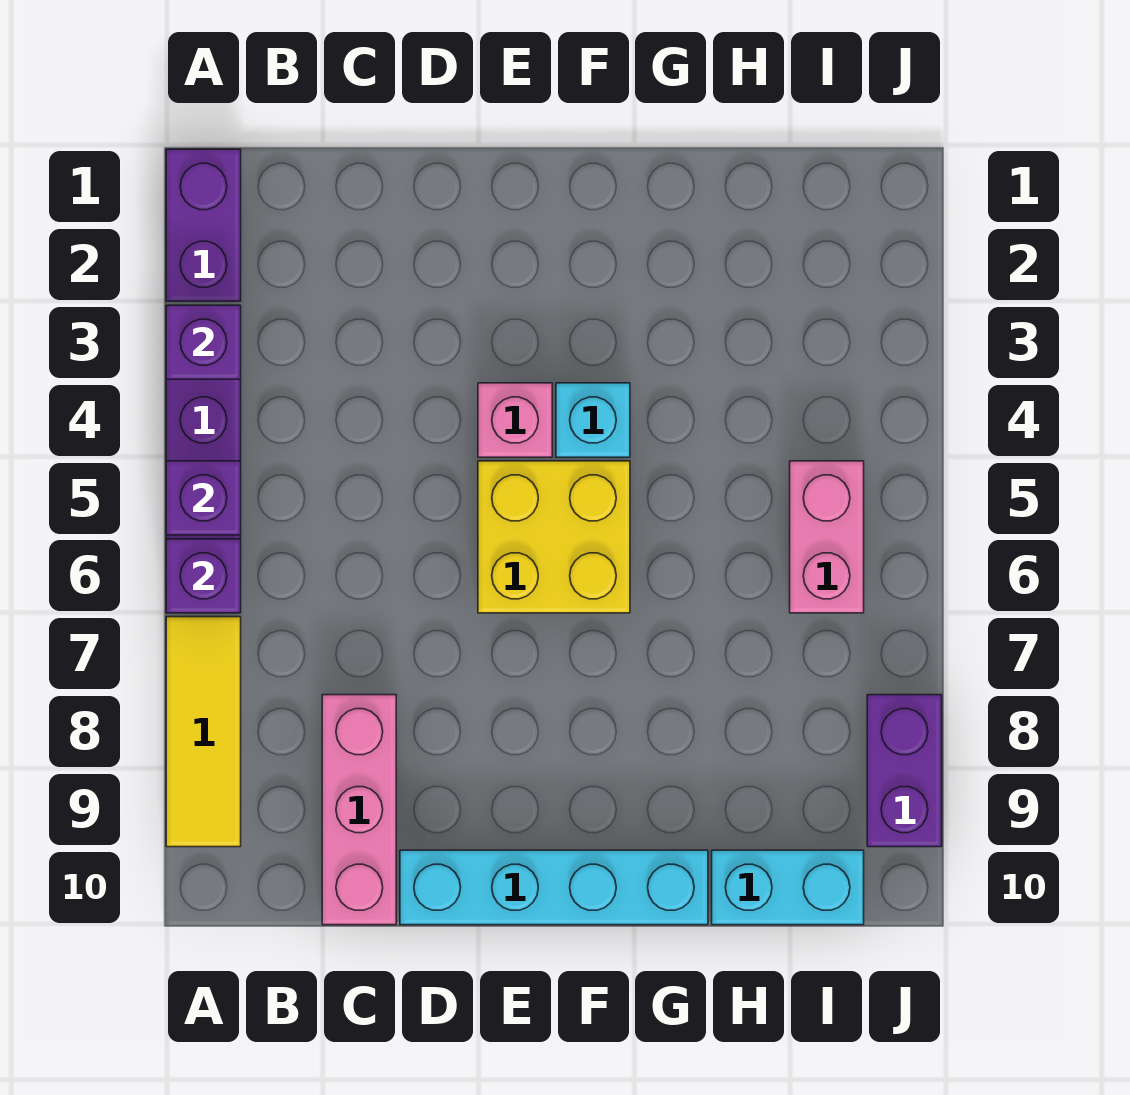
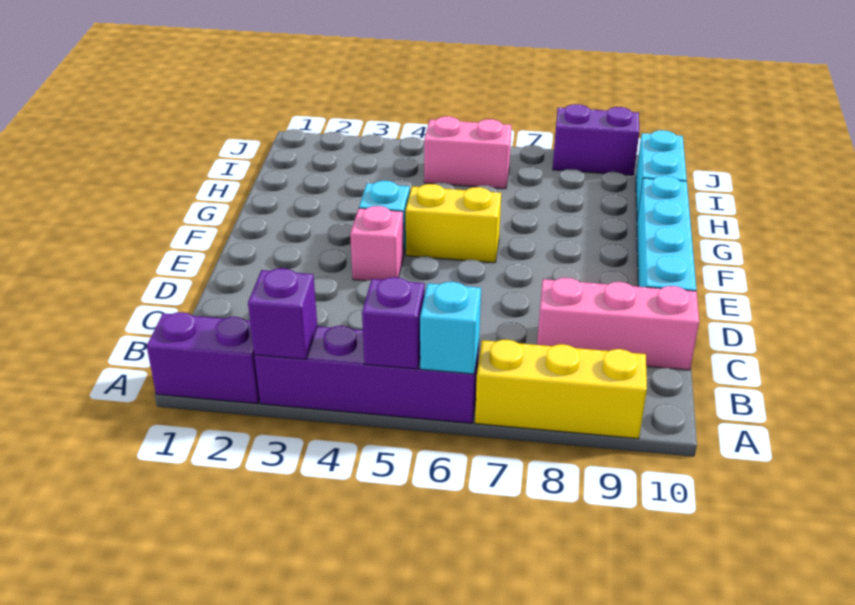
purple brick A6 level 2 -> cyan brick A6 level 2
yellow tile A7:A9 level 1 -> yellow brick A7:A9 level 1
yellow brick E5:F6 level 1 -> yellow brick F5:F6 level 1

